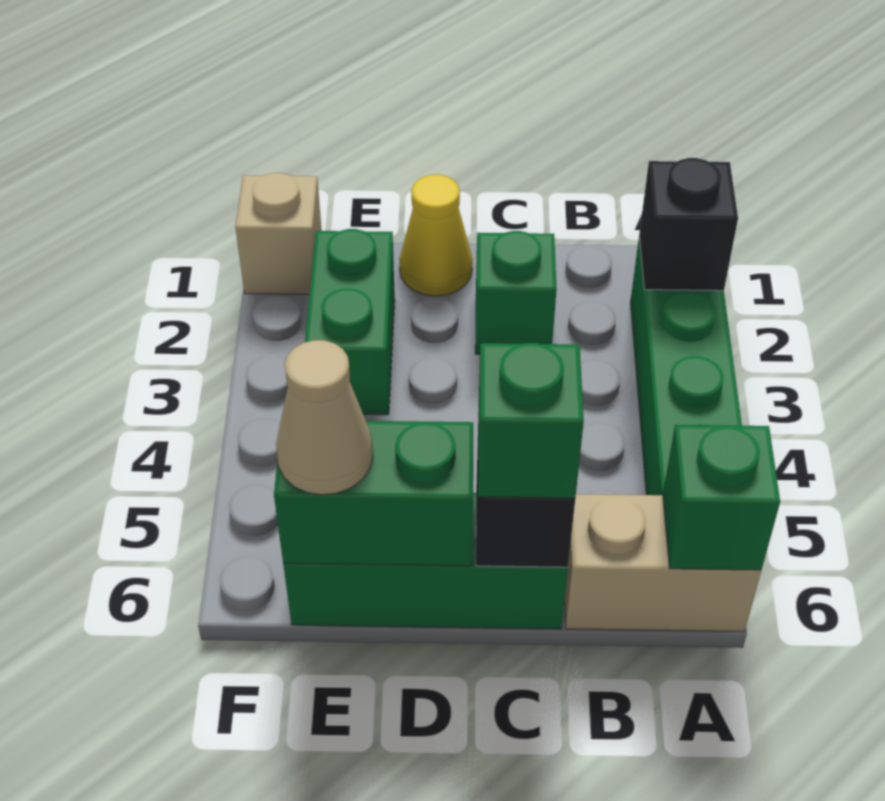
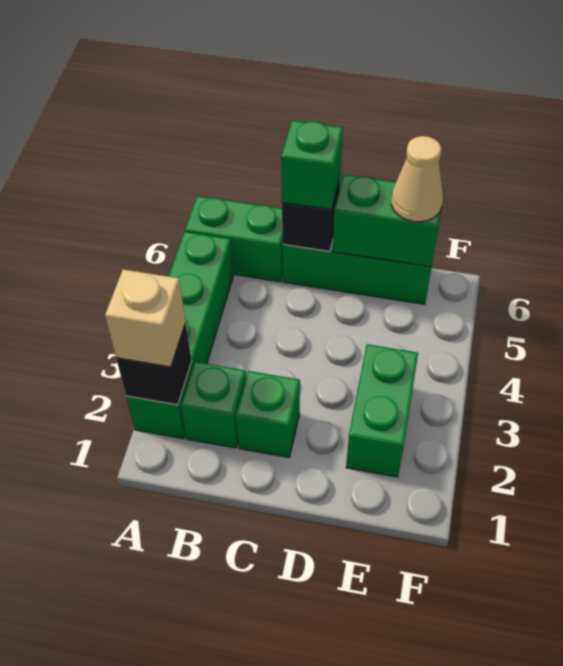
tan brick A6:B6 level 1 -> green brick A6:B6 level 1
green brick A6 level 2 -> green brick B2 level 1
yellow cone D1 level 1 -> none
tan brick F1 level 1 -> tan brick A2 level 3

